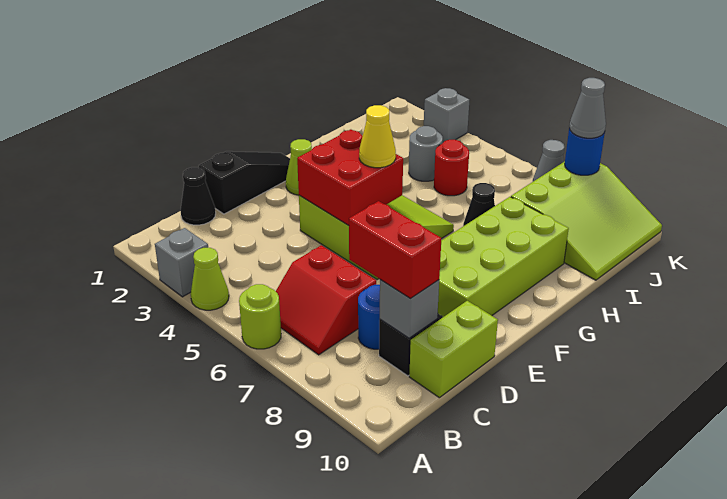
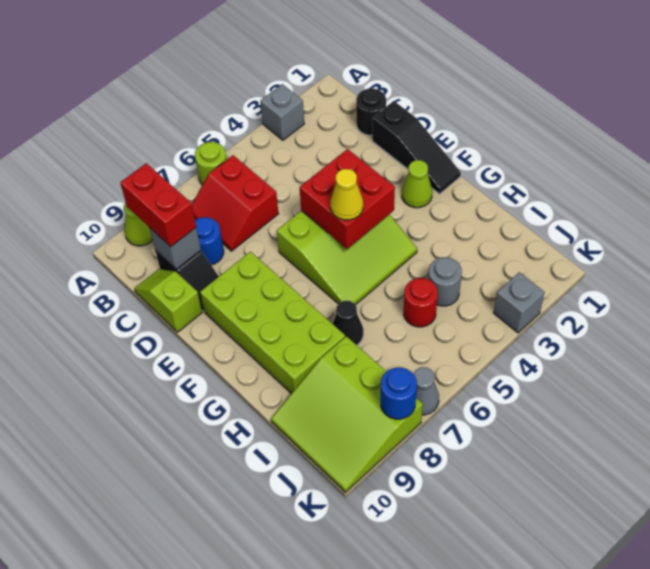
lime cone A4 level 1 -> lime cone A9 level 1
red slope B6:C7 level 1 top C -> red slope B6:C7 level 1 top 6
black cone C1 level 1 -> black round brick C1 level 1
red brick C8:C9 level 3 -> red brick B9:C9 level 3
lime brick C10:D10 level 1 -> lime slope C10:D10 level 1 top D
grey cone K8 level 3 -> none

